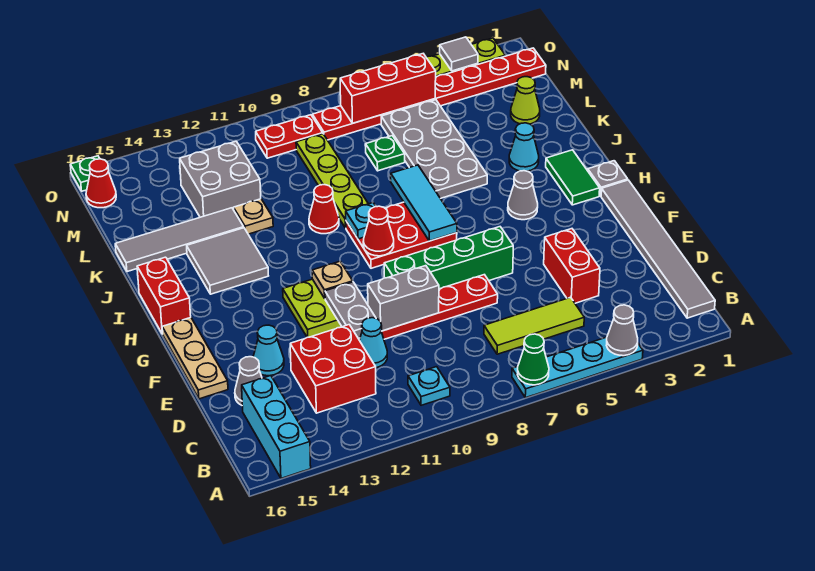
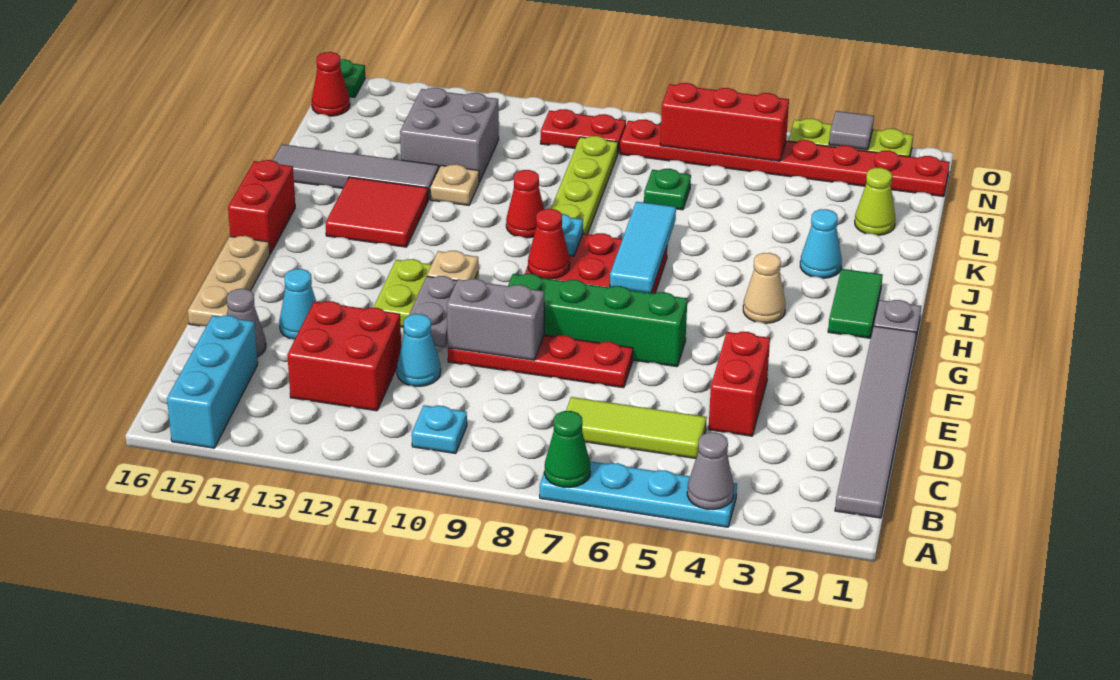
grey cone H4 level 1 -> tan cone H4 level 1
grey tile I13:J14 level 1 -> red tile I13:J14 level 1
grey plate J5:M6 level 1 -> none

